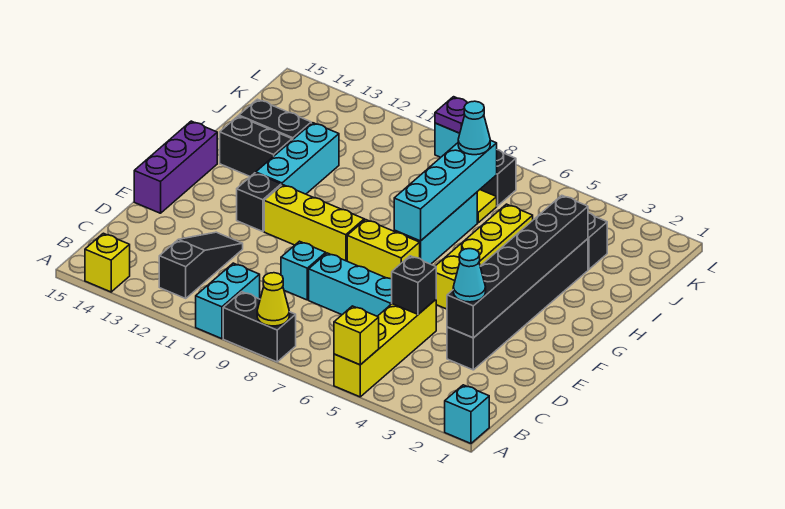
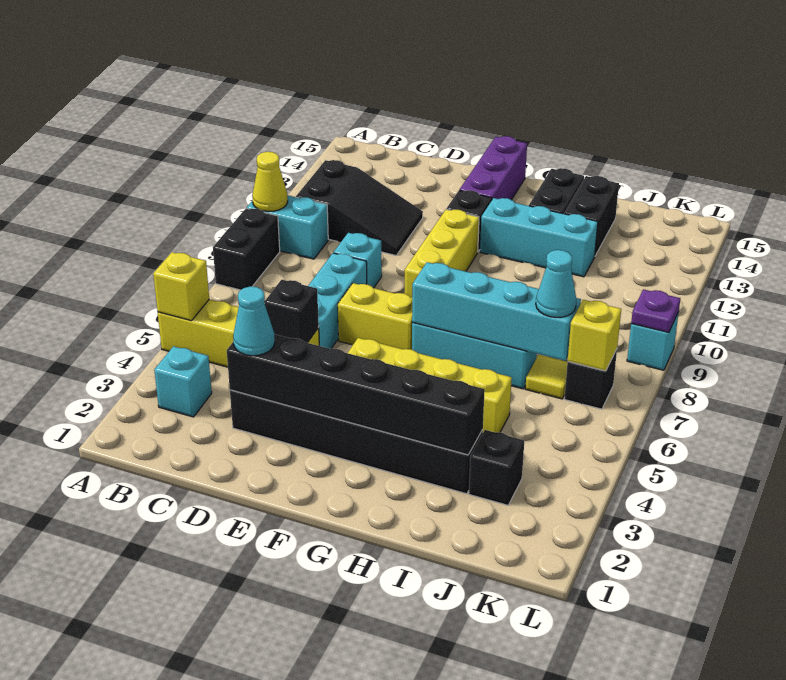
cyan brick A1 level 1 -> cyan brick B3 level 1
yellow cone A8 level 2 -> yellow cone A10 level 2
yellow brick A14 level 1 -> yellow brick K7 level 2
black slope B12:D12 level 1 top B -> black slope B11:D12 level 1 top B
purple brick E15:G15 level 1 -> purple brick F13:F15 level 1
yellow brick F7:F8 level 1 -> yellow brick E7:F7 level 1

